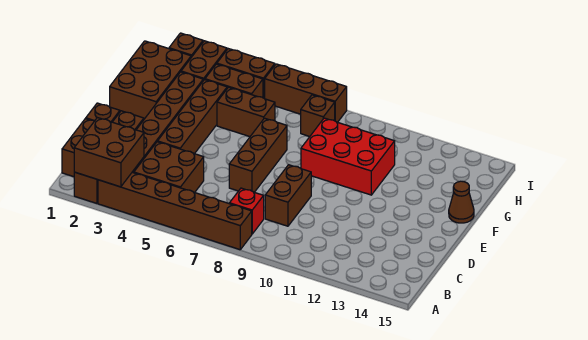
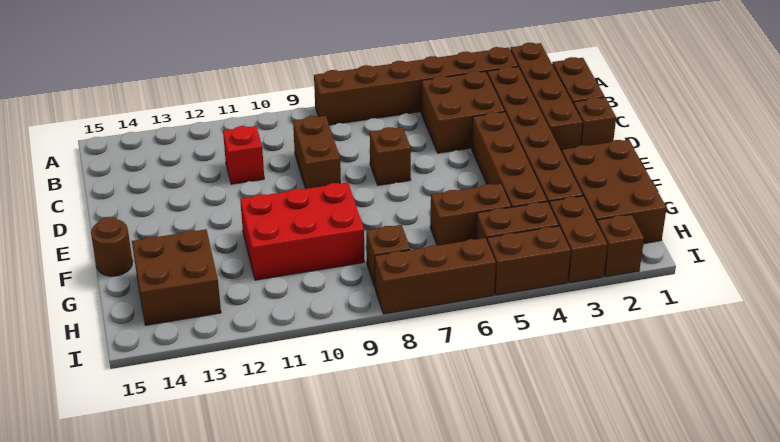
brown brick A2:B3 level 2 -> brown brick G13:H14 level 1
red brick B8 level 1 -> red brick C11 level 1
brown brick D7:F7 level 1 -> brown brick D7 level 1
brown cone F15 level 1 -> brown round brick F15 level 1

